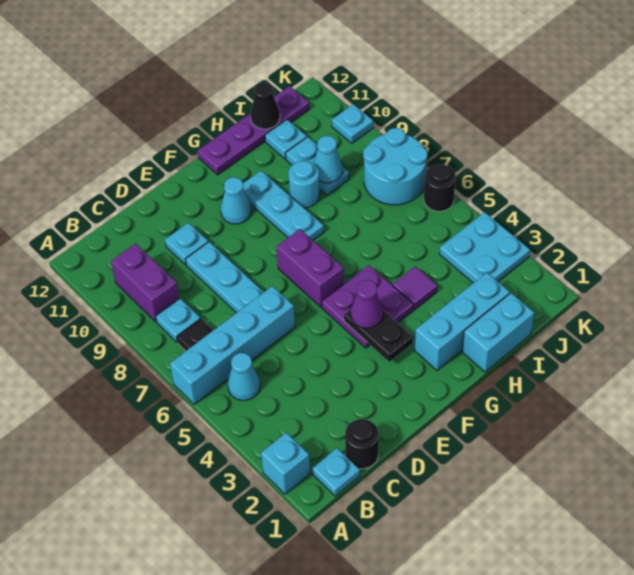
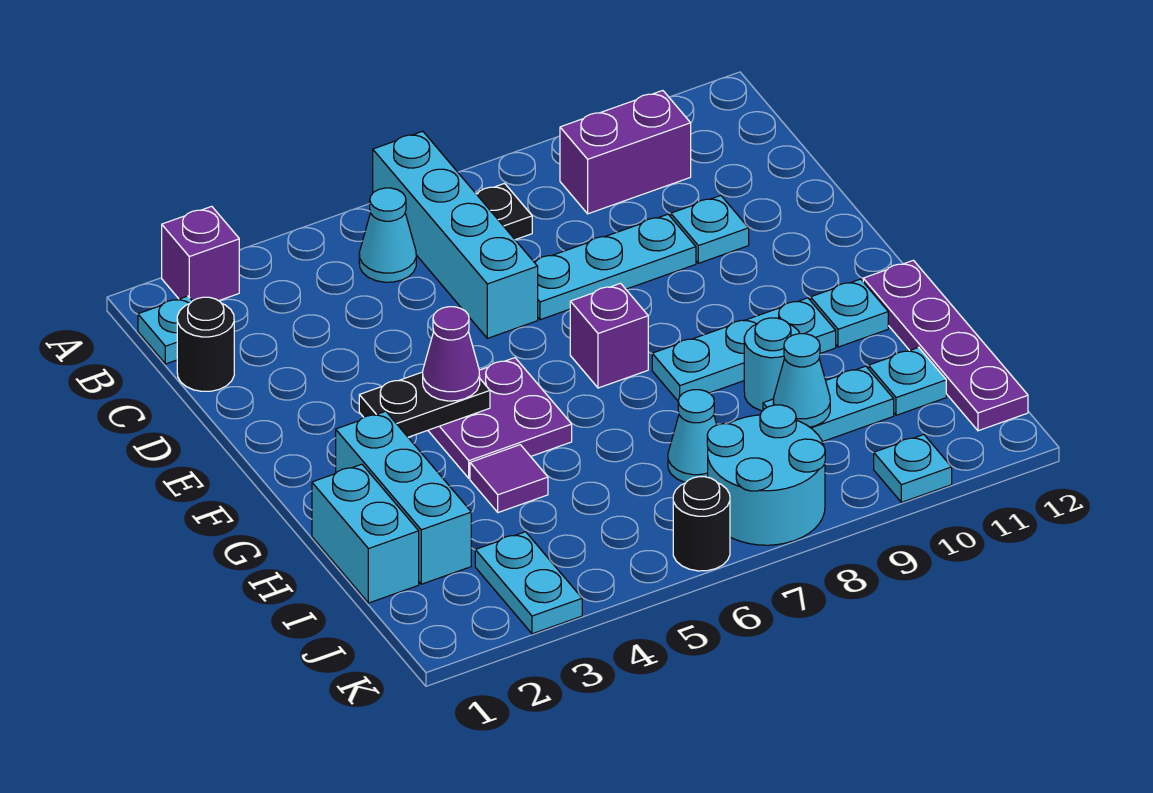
cyan brick A2 level 1 -> purple brick A2 level 1
cyan plate B8 level 1 -> cyan plate G11 level 1
purple brick F6:F7 level 1 -> purple brick F7 level 1
cyan cone F10 level 1 -> cyan cone I7 level 1
black cone I12 level 2 -> none
cyan plate J3:K4 level 1 -> cyan plate J3:K3 level 1

